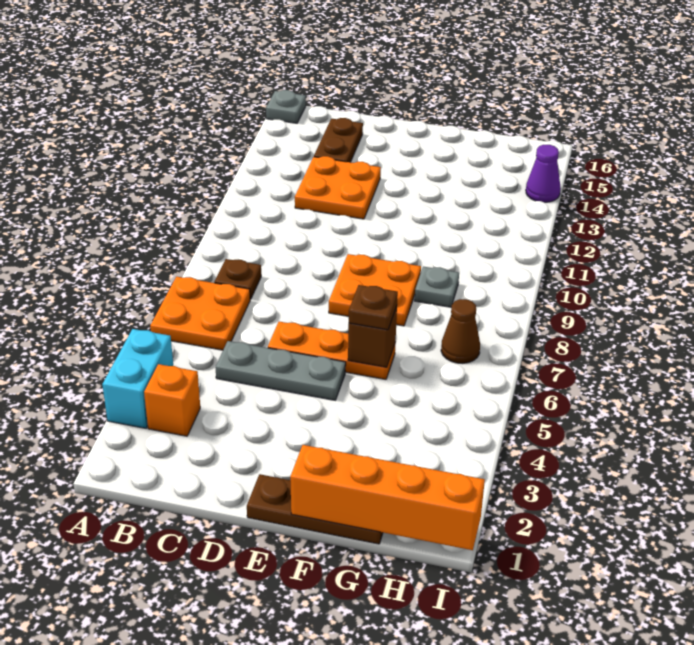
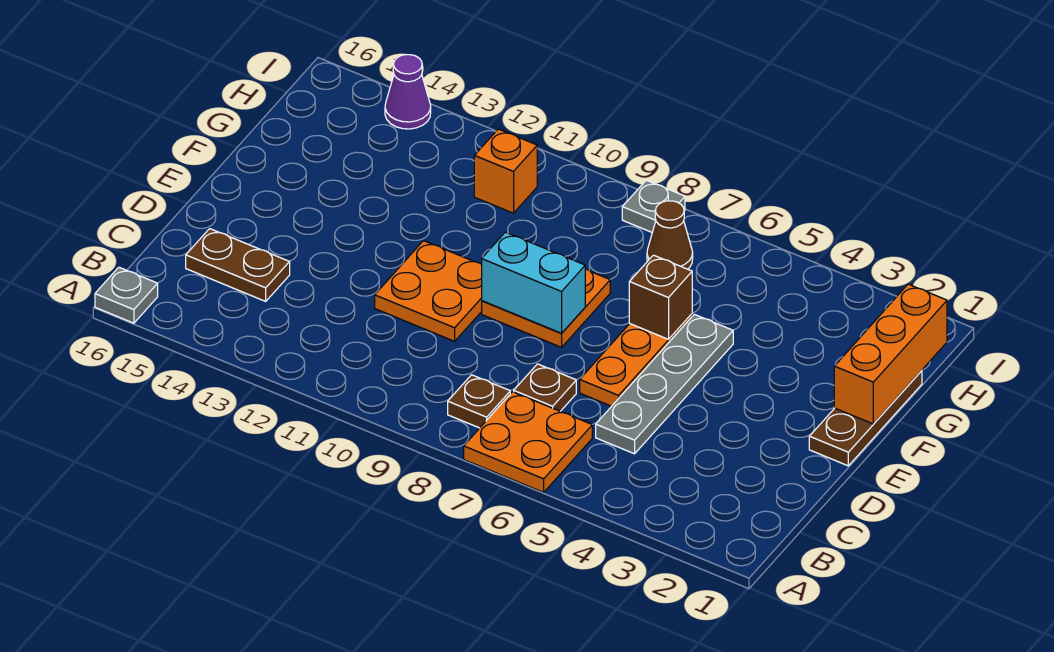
cyan brick A3:A4 level 1 -> cyan brick E8:E9 level 2
orange brick B3 level 1 -> orange brick H11 level 1
grey plate C5:E5 level 1 -> grey plate C5:F5 level 1
orange plate C12:D13 level 1 -> orange plate D10:E11 level 1
orange brick F1:I1 level 2 -> orange brick F1:H1 level 2
brown plate F6 level 3 -> brown plate C7 level 1
grey plate G9 level 1 -> grey plate I8 level 1

